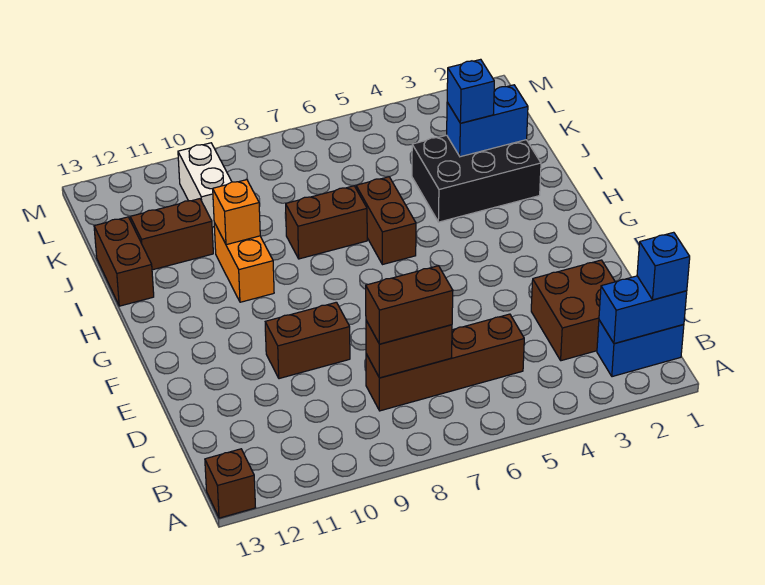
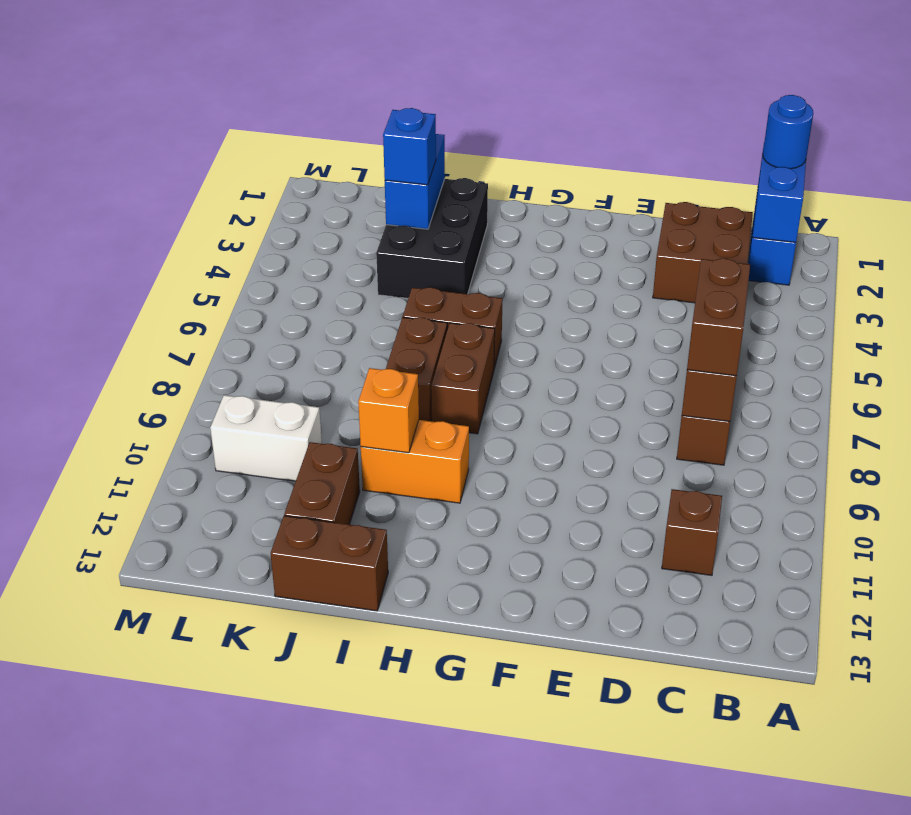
brown brick A13 level 1 -> brown brick C11 level 1
blue brick B1 level 3 -> blue round brick B1 level 3
brown brick E9:E10 level 1 -> brown brick H7:H8 level 1

